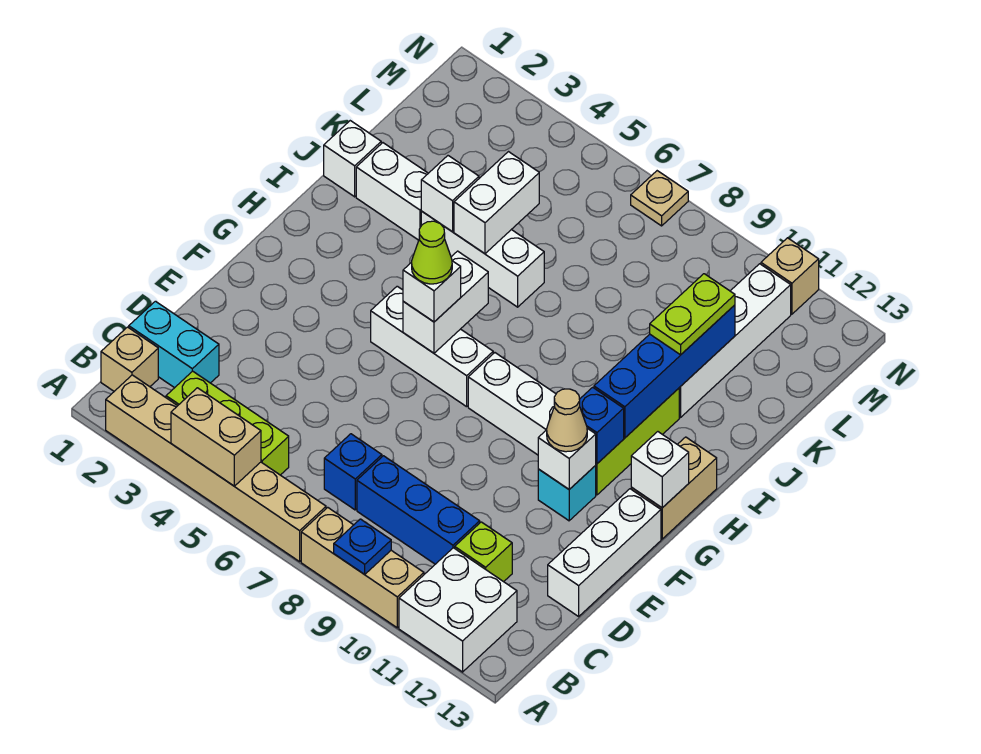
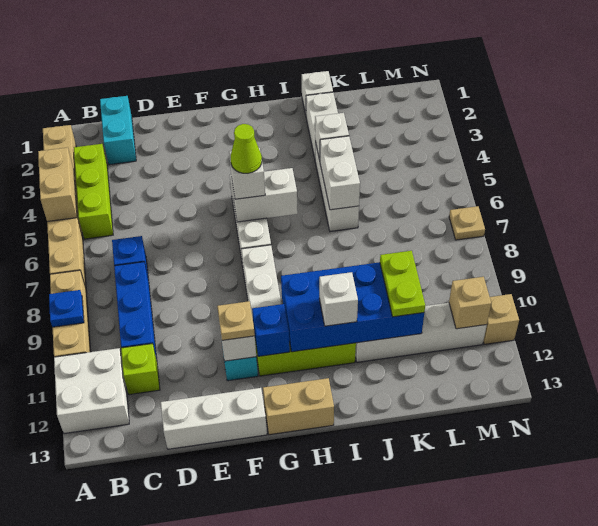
tan brick B1 level 1 -> tan brick M11 level 2
tan cone F11 level 3 -> tan plate F11 level 3
white brick G13 level 2 -> white brick I11 level 3
blue brick H11:K11 level 2 -> blue brick H10:K11 level 2
white brick J5:K5 level 2 -> white brick J5:J6 level 2
lime plate J11:K11 level 3 -> lime plate K10:K11 level 3

